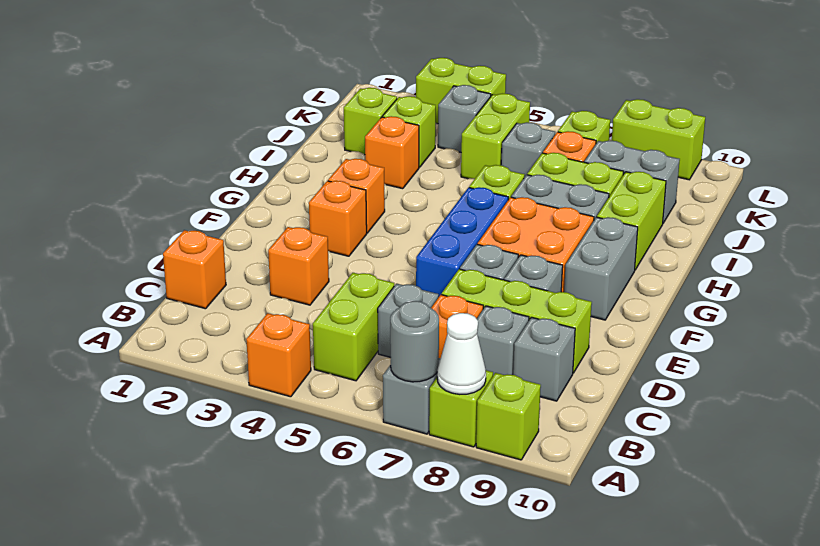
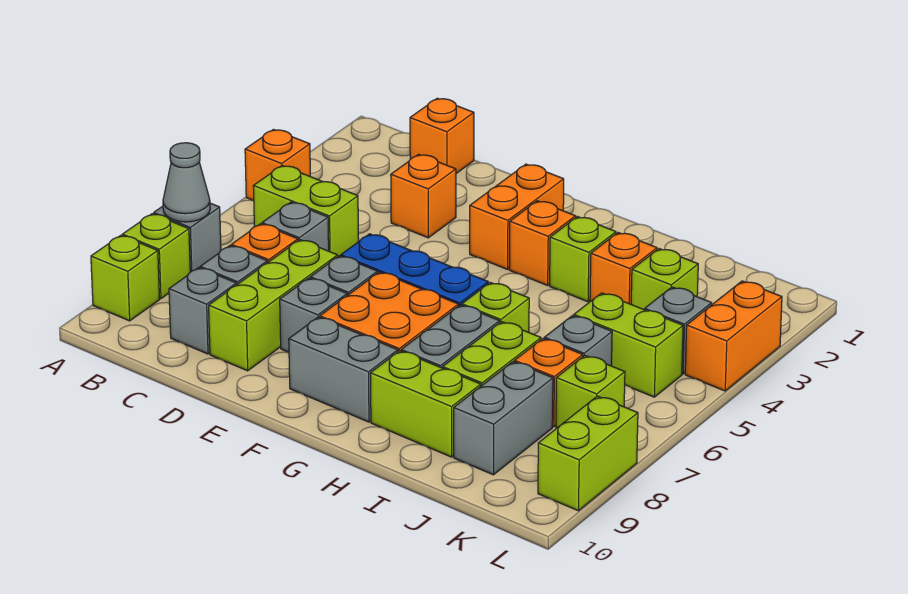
grey round brick A7 level 2 -> grey cone A7 level 2
white cone A8 level 2 -> none
orange brick F3 level 1 -> orange brick F2:F3 level 1
lime brick J2 level 1 -> lime brick H3 level 1
lime brick L3:L4 level 1 -> orange brick L3:L4 level 1

